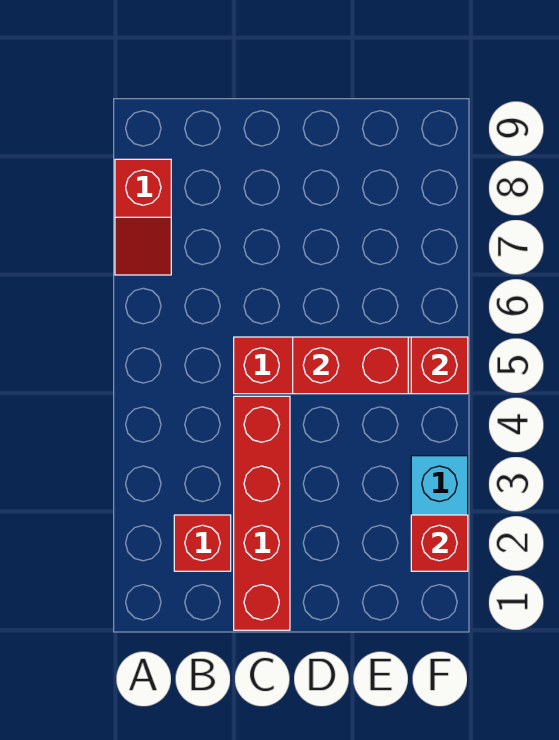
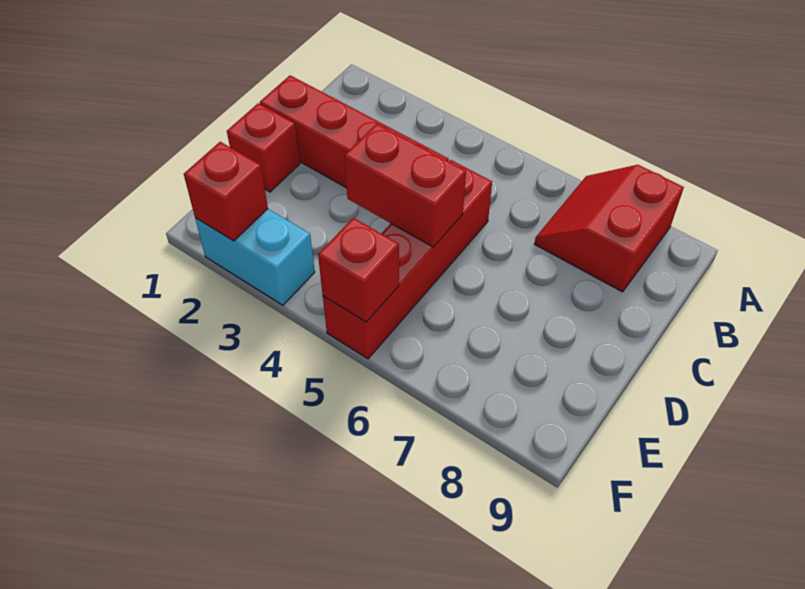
red slope A7:A8 level 1 top 8 -> red slope A7:B8 level 1 top 8
red brick B2 level 1 -> red brick D1 level 1
red brick D5:E5 level 2 -> red brick D4:D5 level 2

